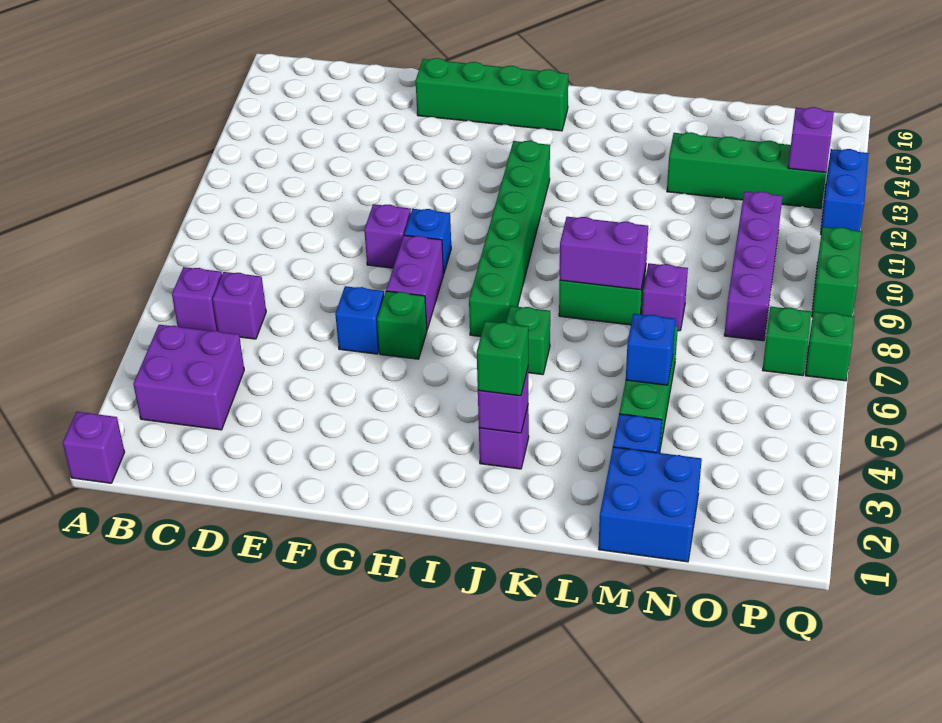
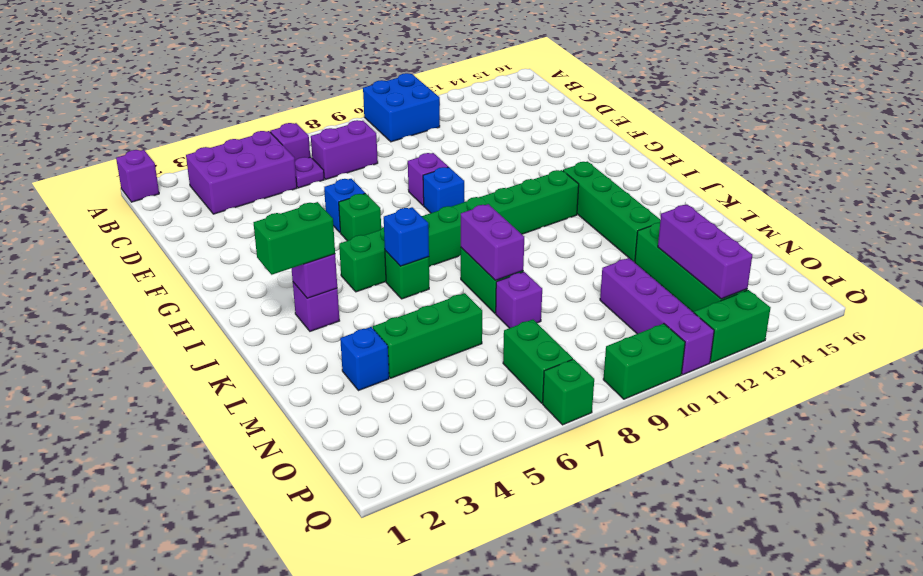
purple brick B3:C4 level 1 -> purple brick B3:C5 level 1
purple brick C6 level 1 -> purple plate C6 level 1
green brick F15:I15 level 1 -> green brick I13:L13 level 1
purple brick G7:G8 level 1 -> purple brick C7:C8 level 1
green brick I7:I12 level 1 -> green brick I5:I12 level 1
green brick J3 level 3 -> green brick J2:J3 level 3
blue brick M1:N2 level 1 -> blue brick A10:B11 level 1
blue brick M5 level 2 -> blue brick J6 level 2
purple brick O8:O11 level 1 -> purple brick N11:Q11 level 1
green brick P7 level 1 -> green brick O7:P7 level 1
purple brick P13 level 2 -> purple brick N13:P13 level 2
blue brick Q12:Q13 level 1 -> green brick Q12:Q13 level 1

